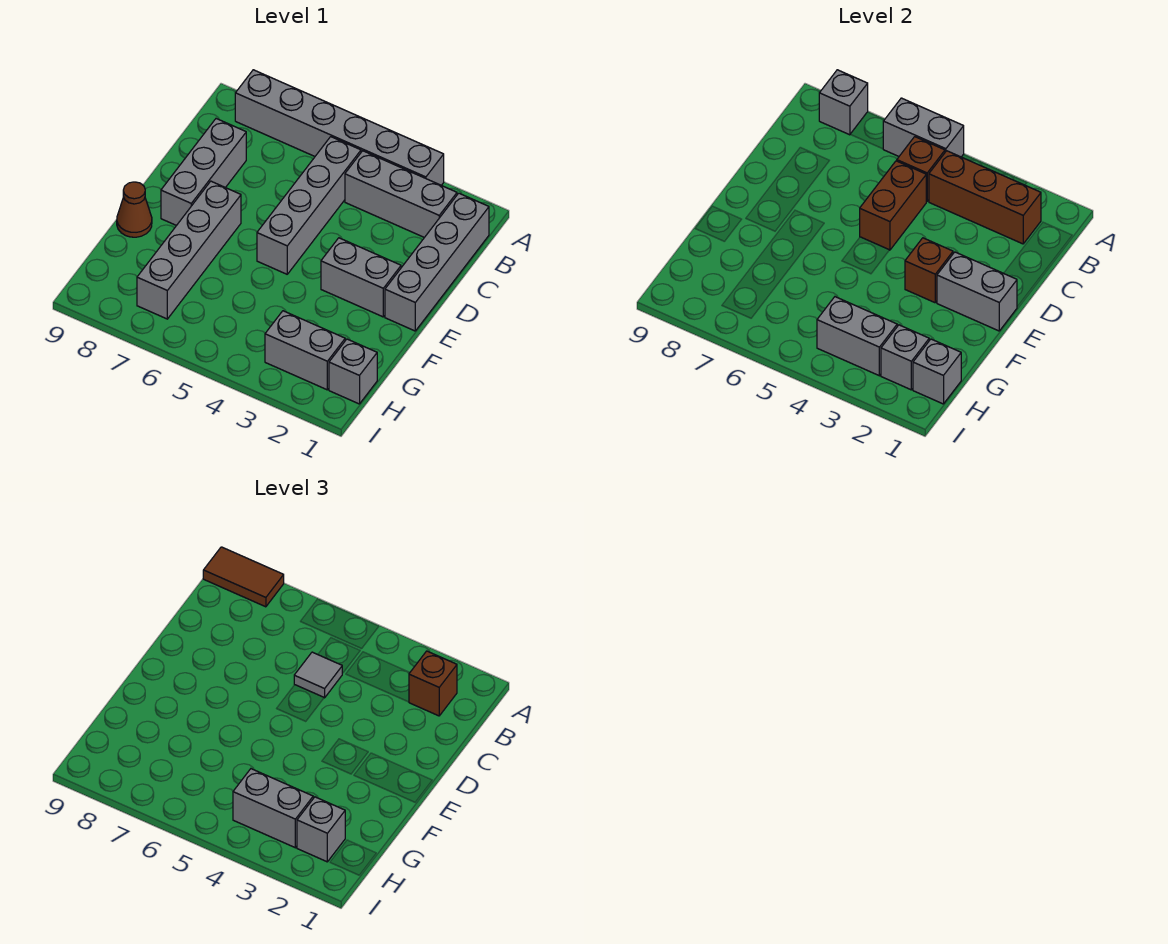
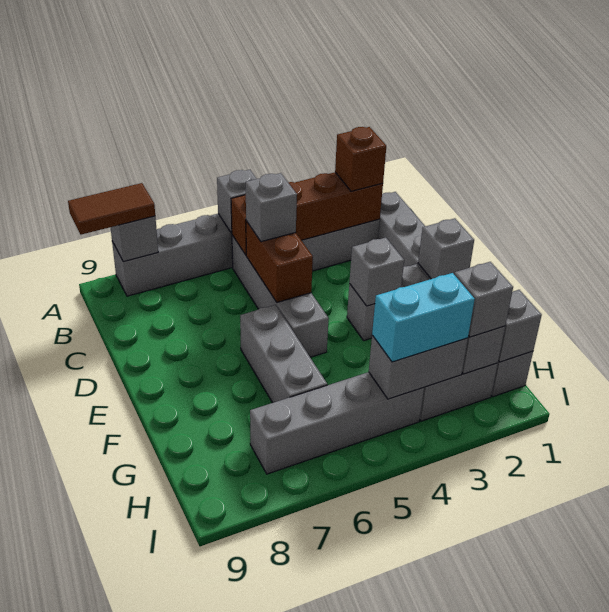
grey brick A5:A6 level 2 -> grey brick A5 level 2
grey tile C5 level 3 -> grey brick C5 level 3
grey brick C8:E8 level 1 -> grey brick E6:G6 level 1
grey brick E1:E2 level 2 -> grey brick E1 level 2
brown brick E3 level 2 -> grey brick E3 level 2
grey brick E7:H7 level 1 -> grey brick H4:H7 level 1
brown cone F9 level 1 -> none
grey brick H3:H4 level 3 -> cyan brick H3:H4 level 3

